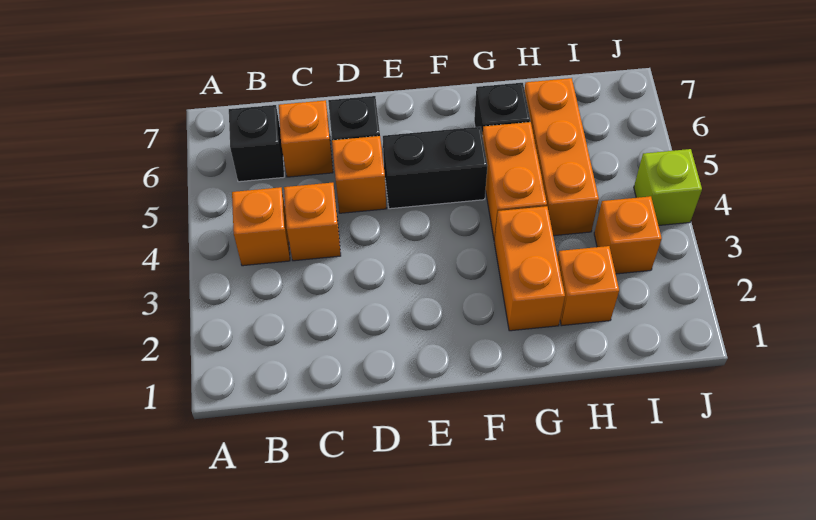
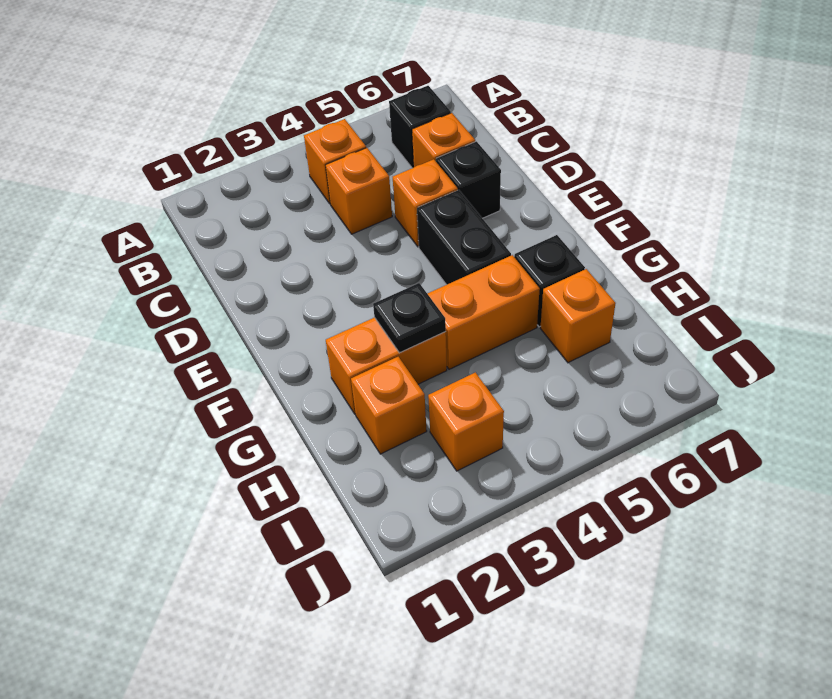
none -> black plate G3 level 2
orange brick H4:H6 level 1 -> orange brick H6 level 1
lime brick J4 level 1 -> none

